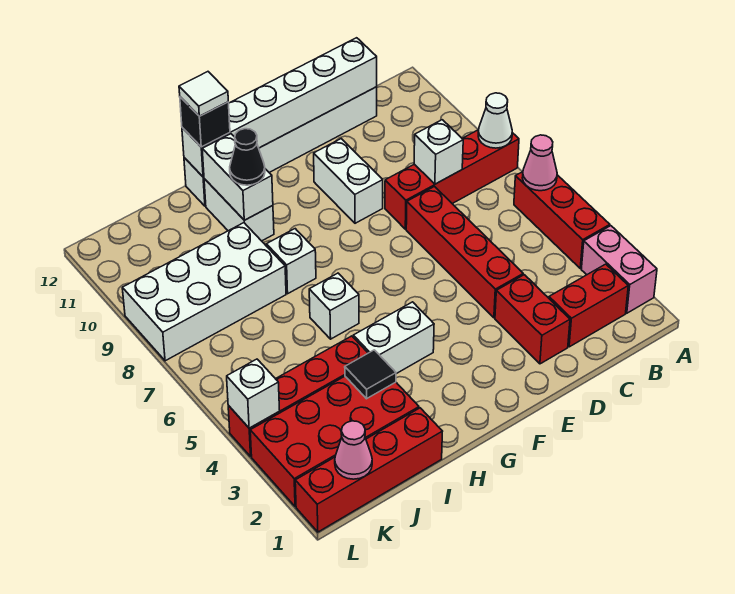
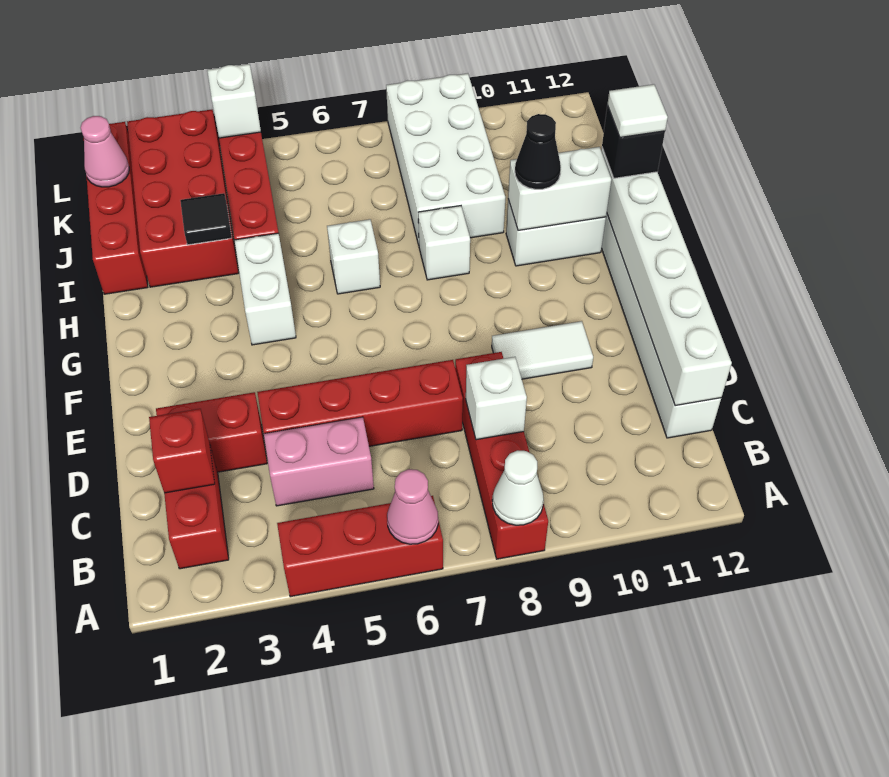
pink brick A2:A3 level 1 -> pink brick C4:C5 level 1
none -> red brick C2 level 2
white brick E9:E10 level 1 -> white tile E9:E10 level 1

